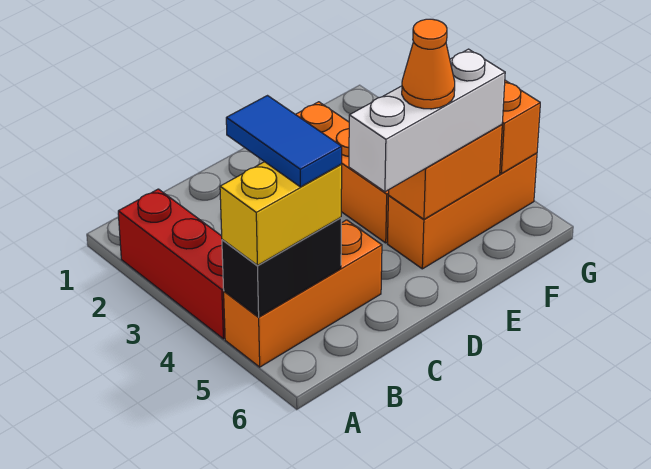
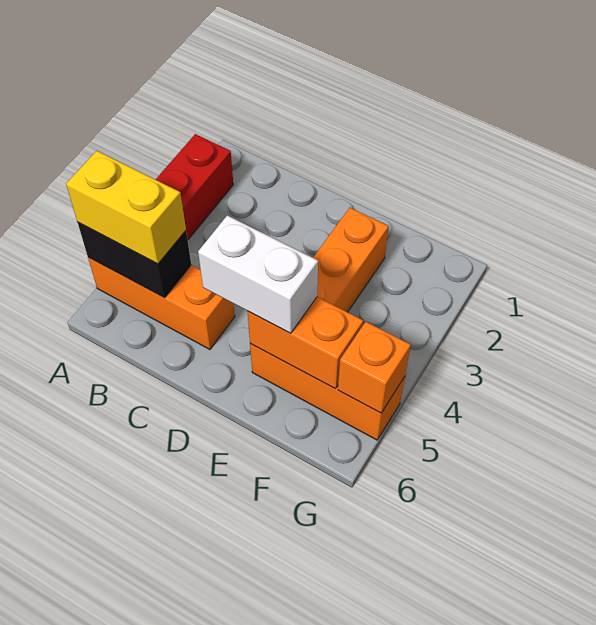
blue tile B4:B5 level 4 -> none
white brick D5:F5 level 3 -> white brick D5:E5 level 3
orange cone E5 level 4 -> none

